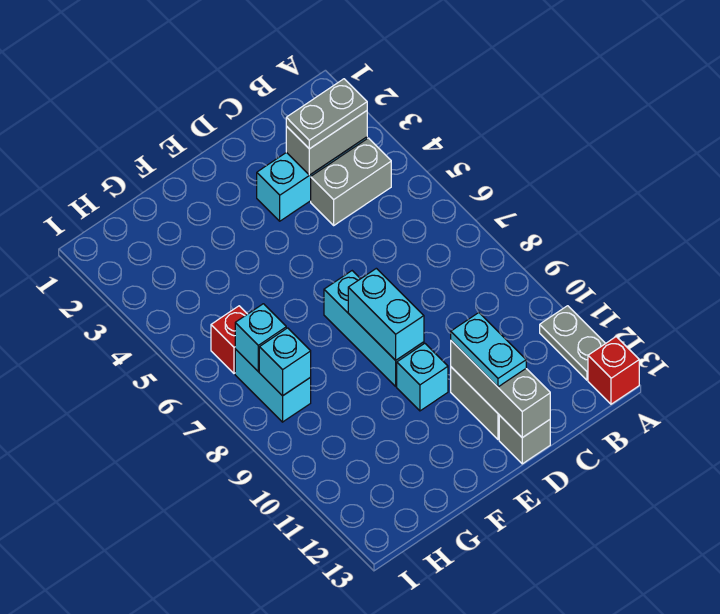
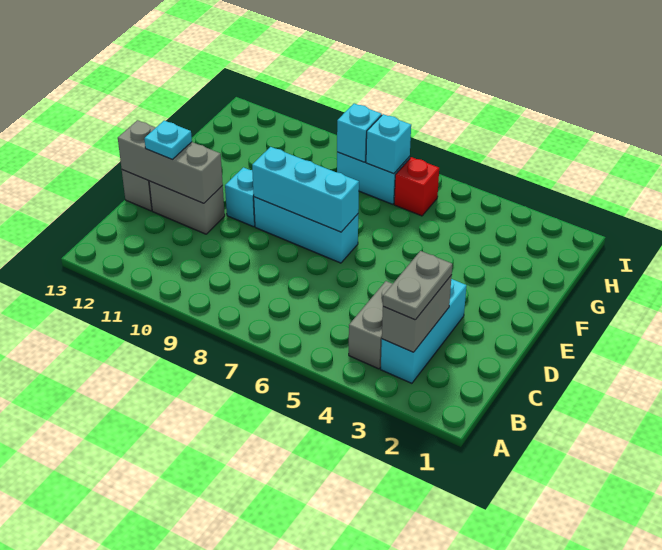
grey plate A11:A12 level 1 -> none
red brick A13 level 1 -> none
cyan plate D11:D12 level 3 -> cyan plate D12 level 3
cyan brick E8:E9 level 2 -> cyan brick E7:E9 level 2

